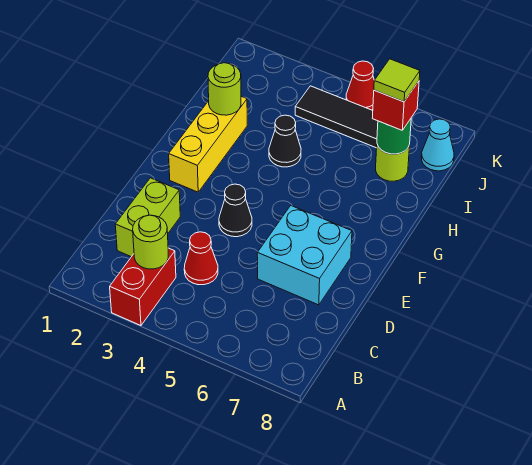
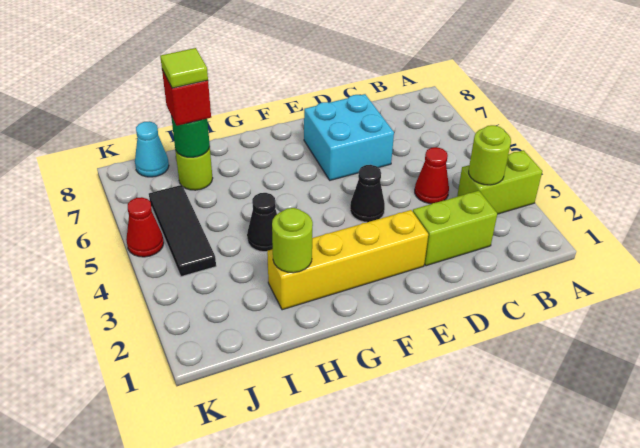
red brick A3:B3 level 1 -> lime brick A3:B3 level 1
yellow brick F2:H2 level 1 -> yellow brick E2:H2 level 1

